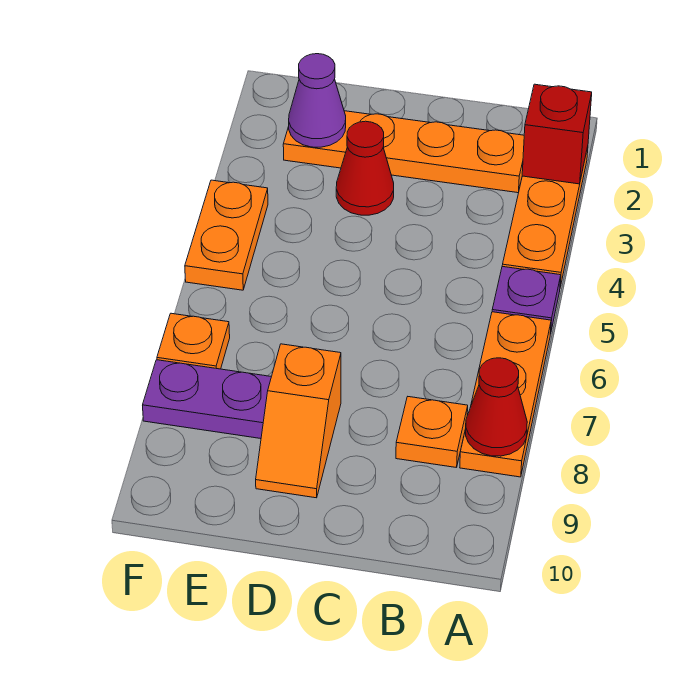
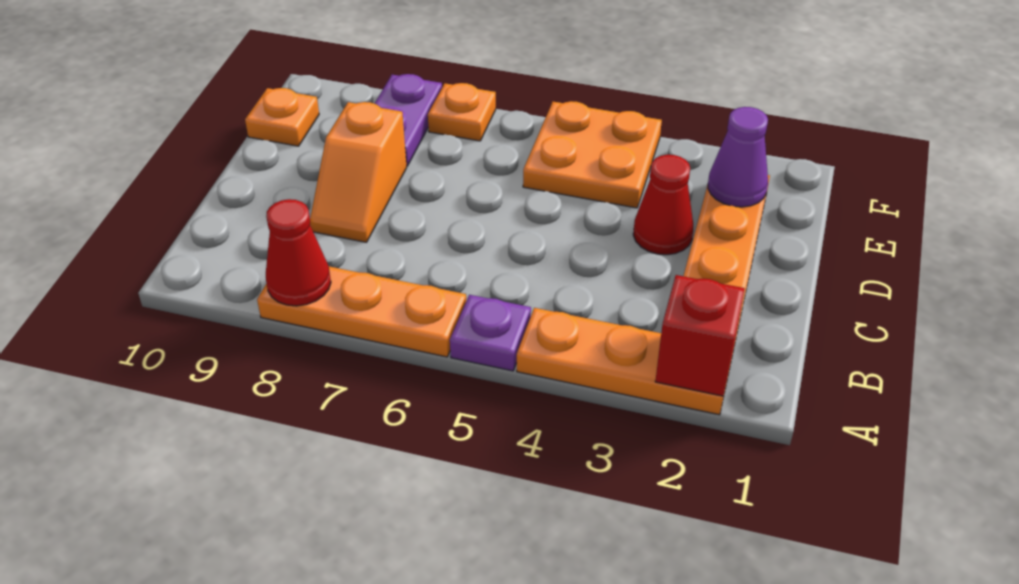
orange plate B8 level 1 -> orange plate E10 level 1
orange slope D8:D9 level 1 top 8 -> orange slope C8:D8 level 1 top D
orange plate F4:F5 level 1 -> orange plate E4:F5 level 1

